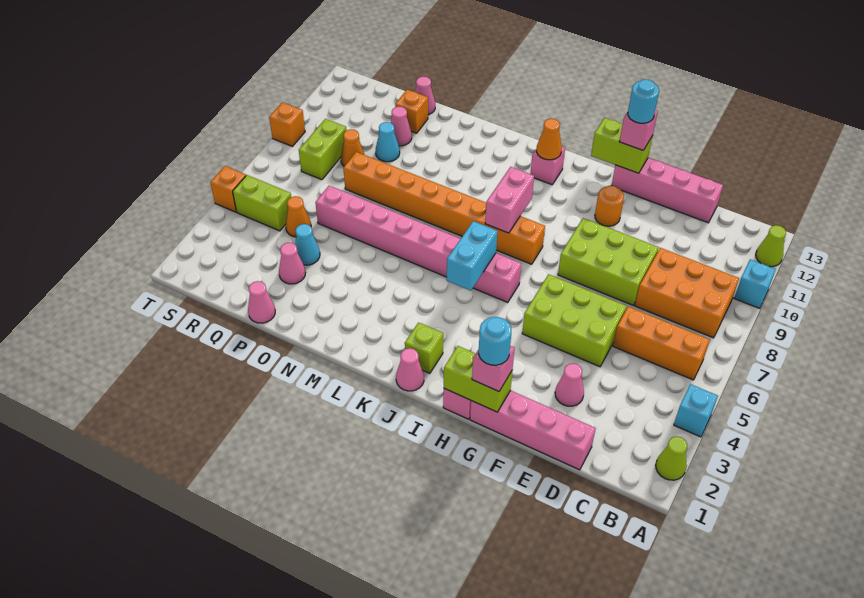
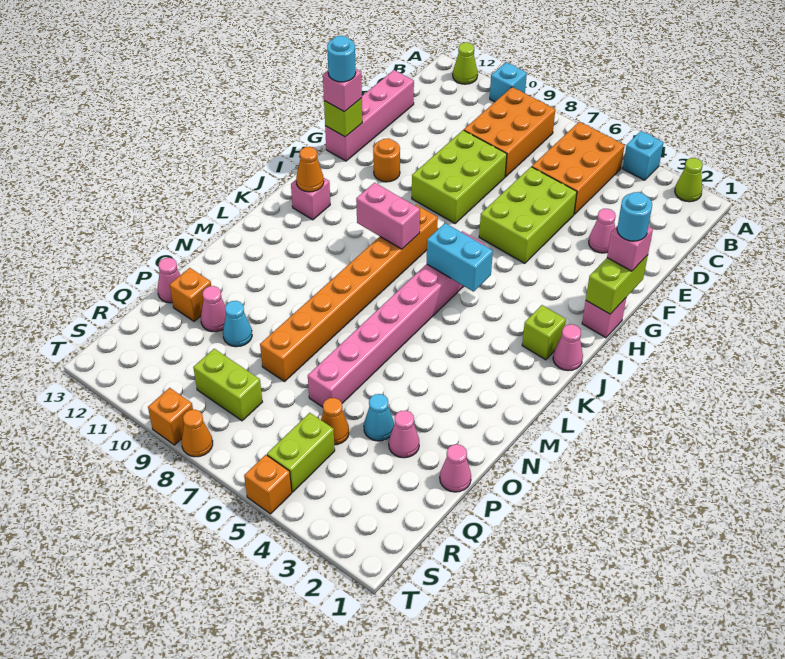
orange brick B6:D6 level 1 -> orange brick B5:D6 level 1
pink brick D1:G1 level 1 -> none
lime brick G13:H13 level 2 -> lime brick G13 level 2
orange cone Q9 level 1 -> orange cone T8 level 1

